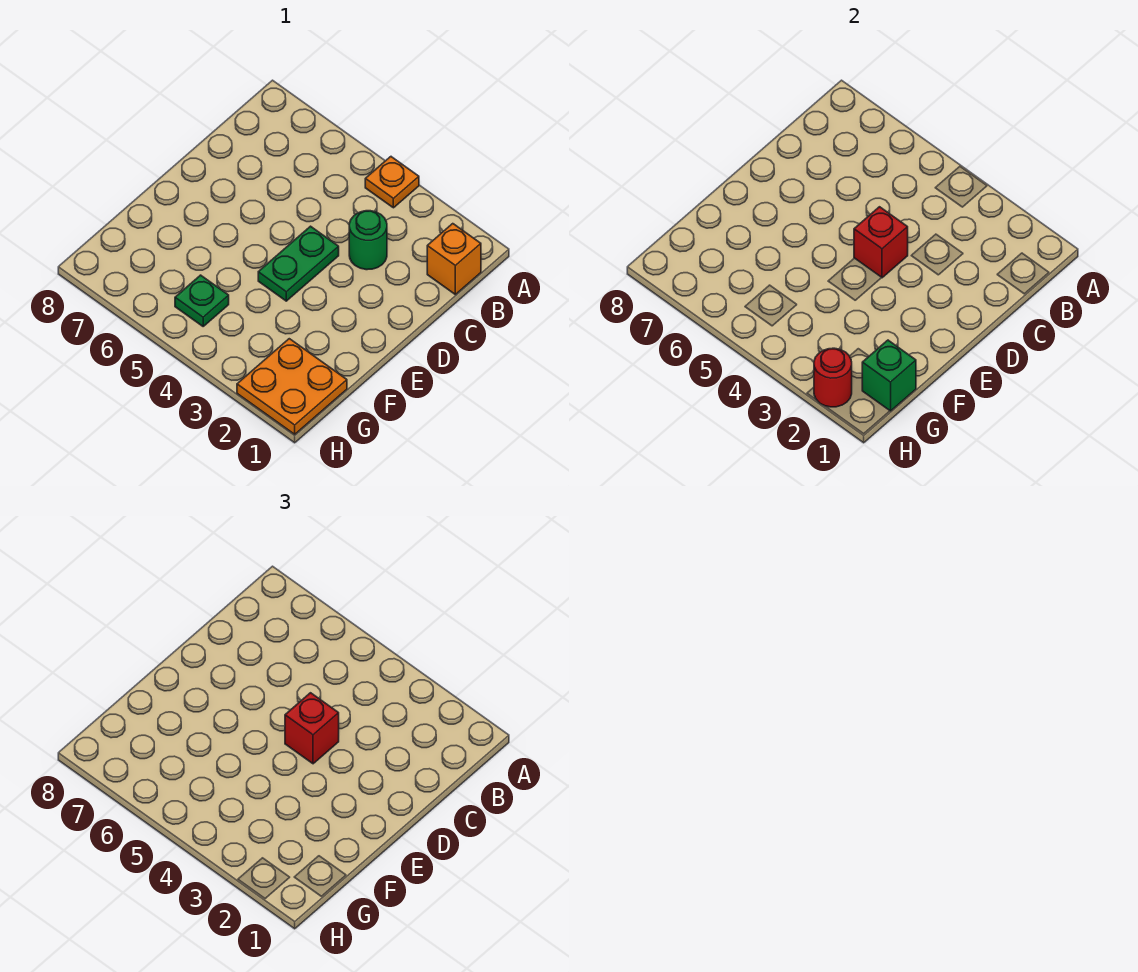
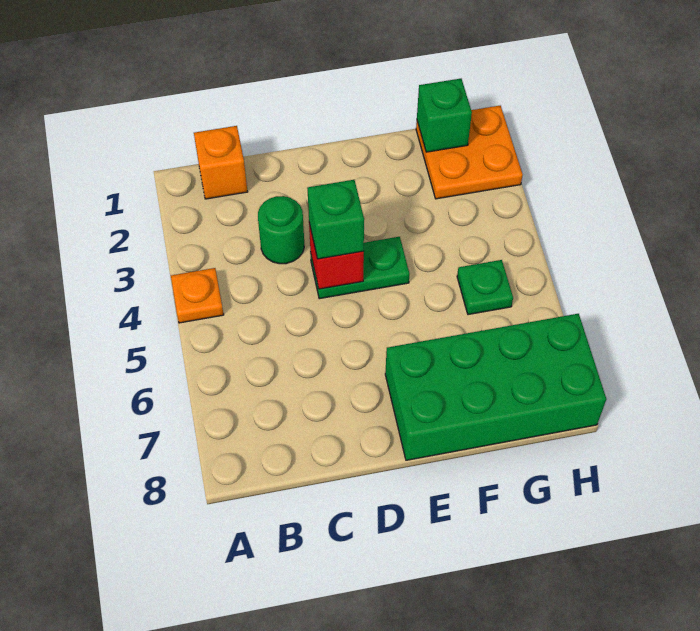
red brick D4 level 3 -> green brick D4 level 3
none -> green brick E7:H8 level 1
red round brick H2 level 2 -> none

